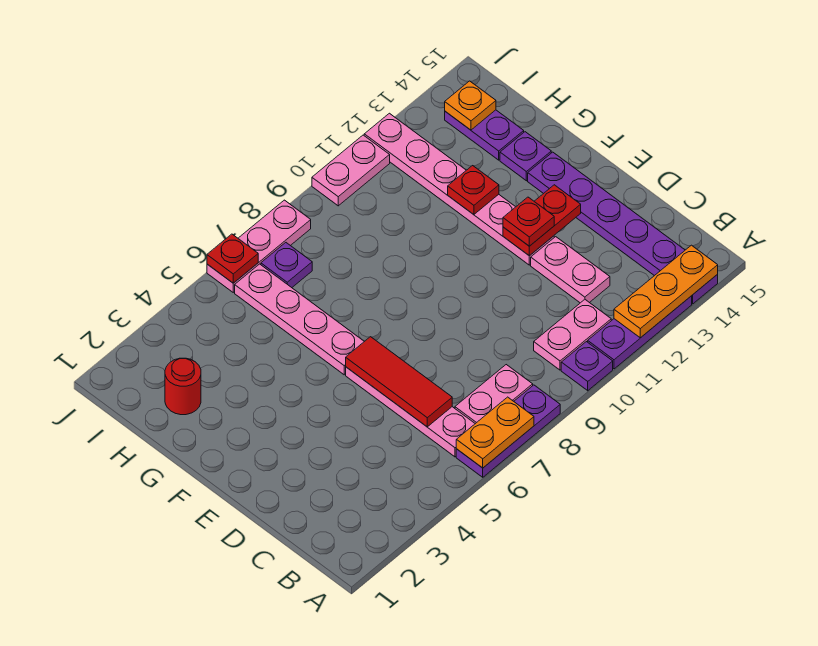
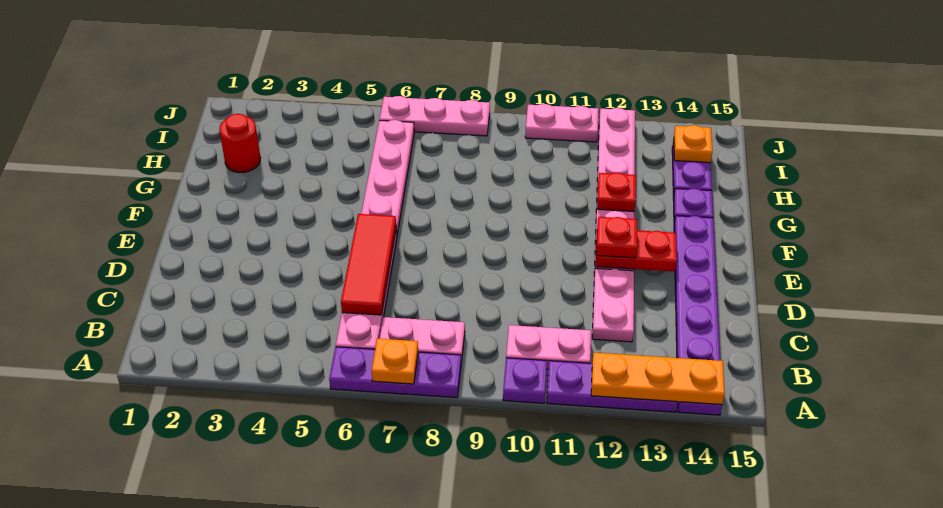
orange plate A6:A7 level 2 -> orange plate A7 level 2
purple plate I7 level 1 -> none
red plate J6 level 2 -> none

